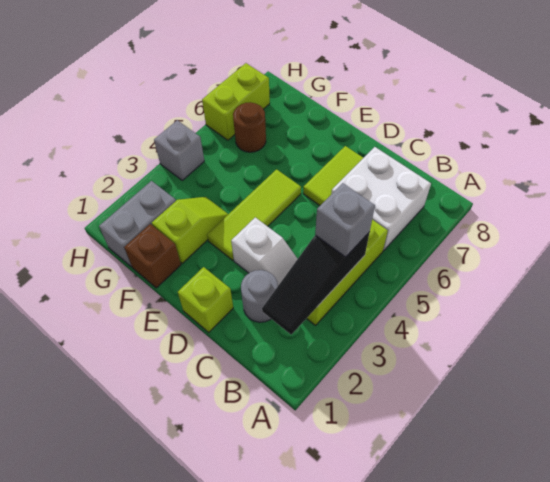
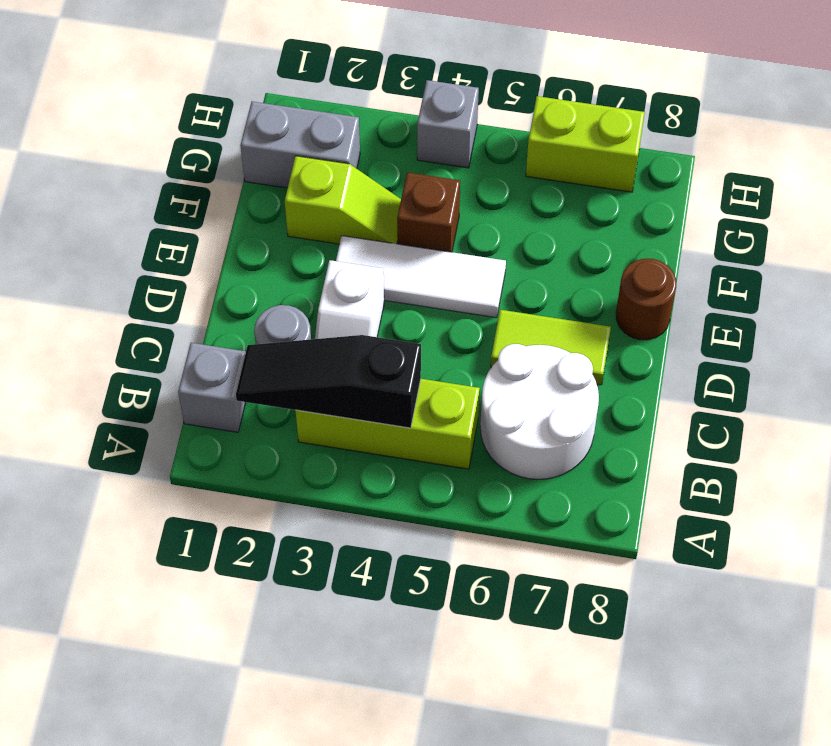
grey brick B4 level 3 -> grey brick B1 level 1
white brick B6:C7 level 1 -> white round brick B6:C7 level 1
lime brick D1 level 1 -> none
lime tile E3:E5 level 1 -> white tile E3:E5 level 1
brown brick F1 level 1 -> brown brick F4 level 1
brown round brick G6 level 1 -> brown round brick E8 level 1

